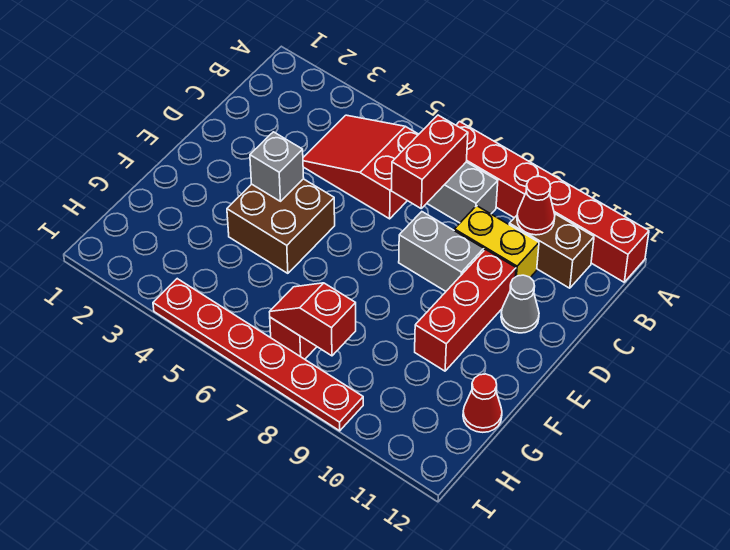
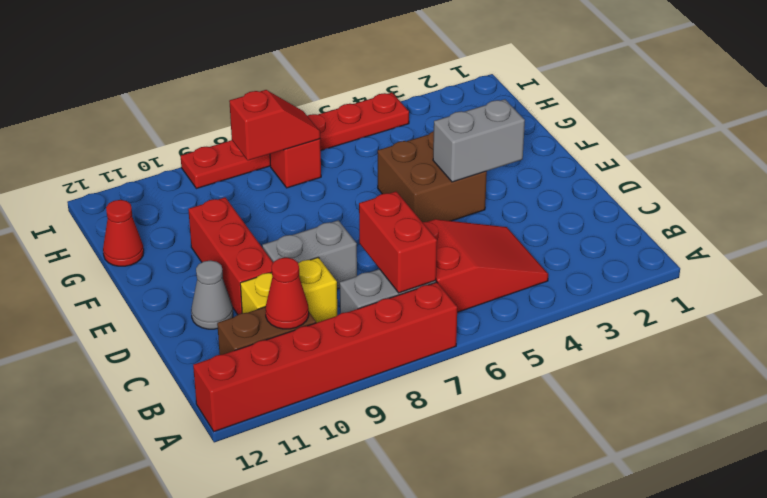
grey brick E4 level 2 -> grey brick E3:E4 level 2

